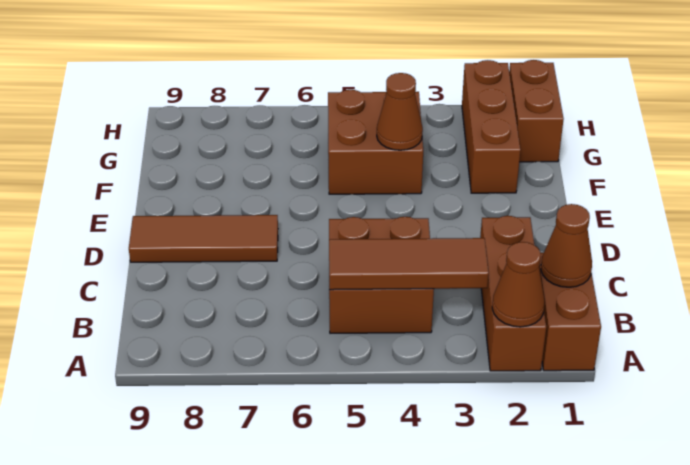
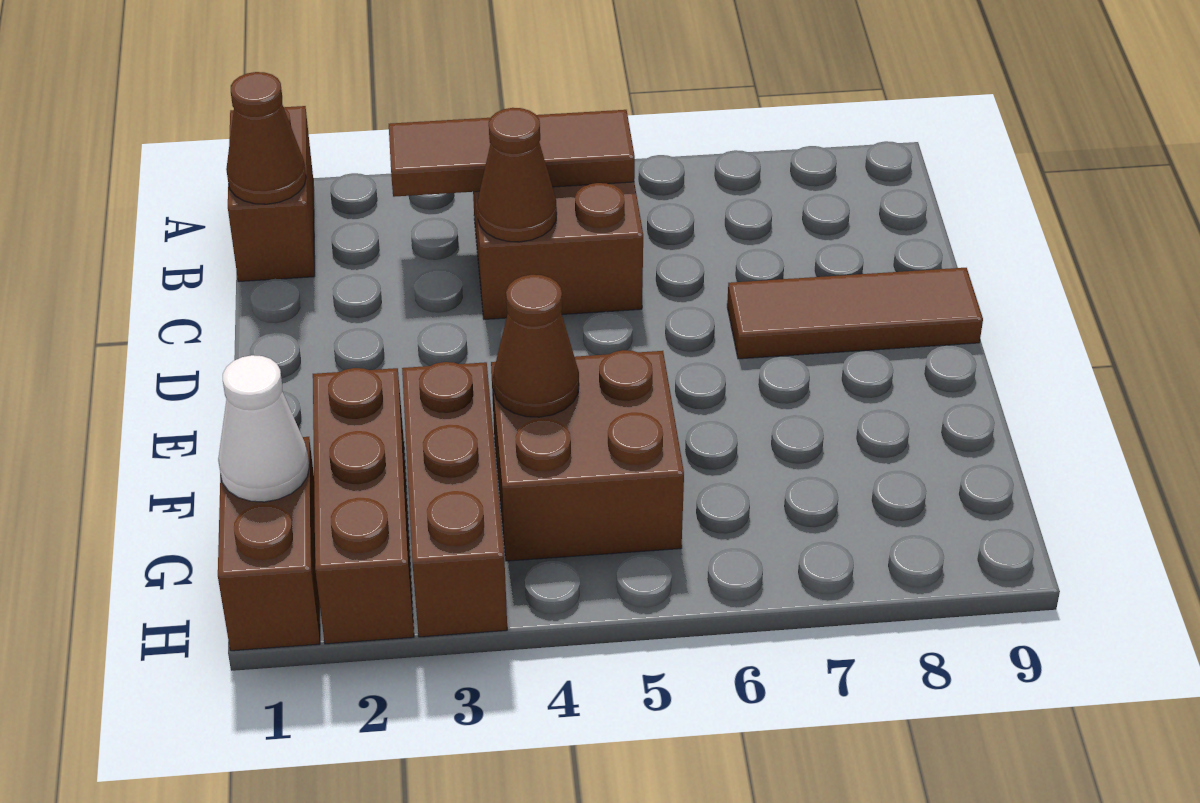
brown brick A2:C2 level 1 -> brown brick F3:H3 level 1
brown cone A2 level 2 -> brown cone C4 level 2
none -> white cone G1 level 2

